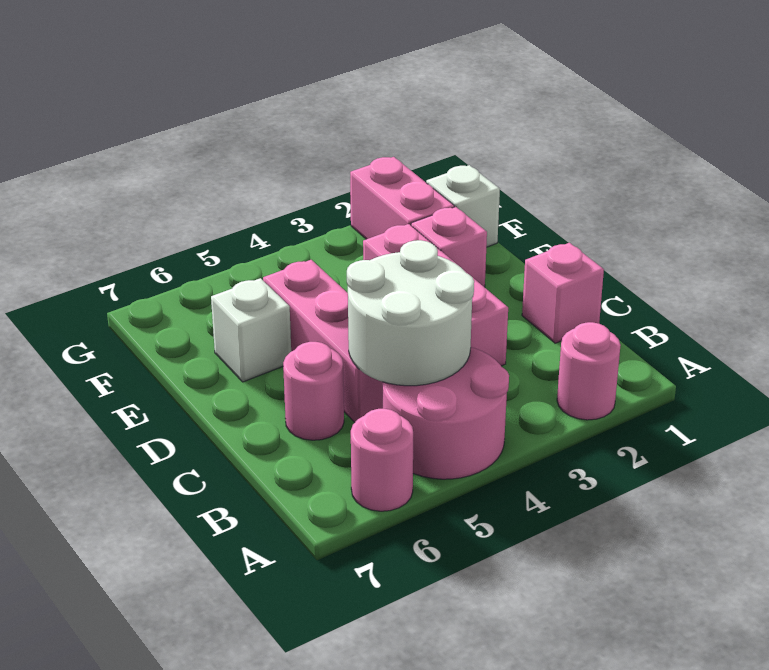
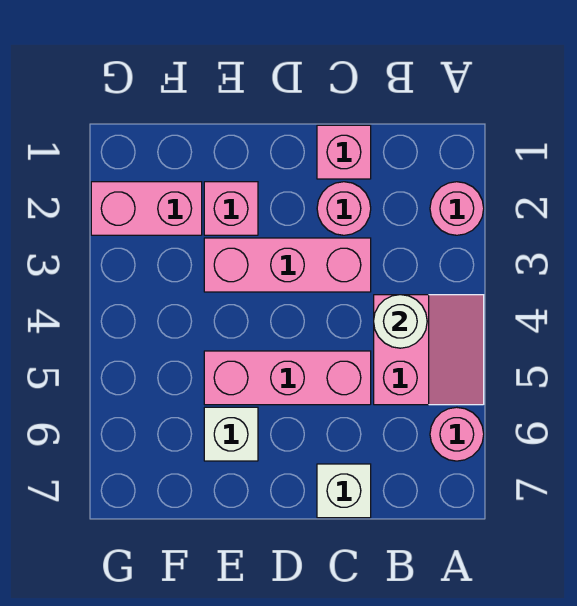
pink round brick A4:B5 level 1 -> pink slope A4:B5 level 1 top B
white round brick B4:C5 level 2 -> white round brick B4 level 2
pink round brick C6 level 1 -> pink round brick C2 level 1
white brick F1 level 1 -> white brick C7 level 1

